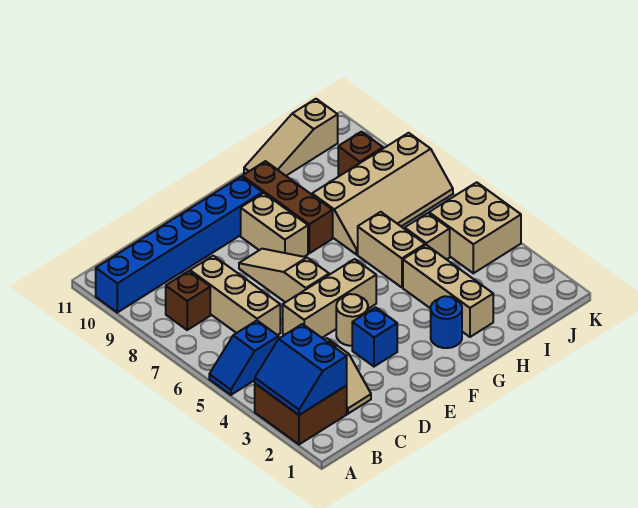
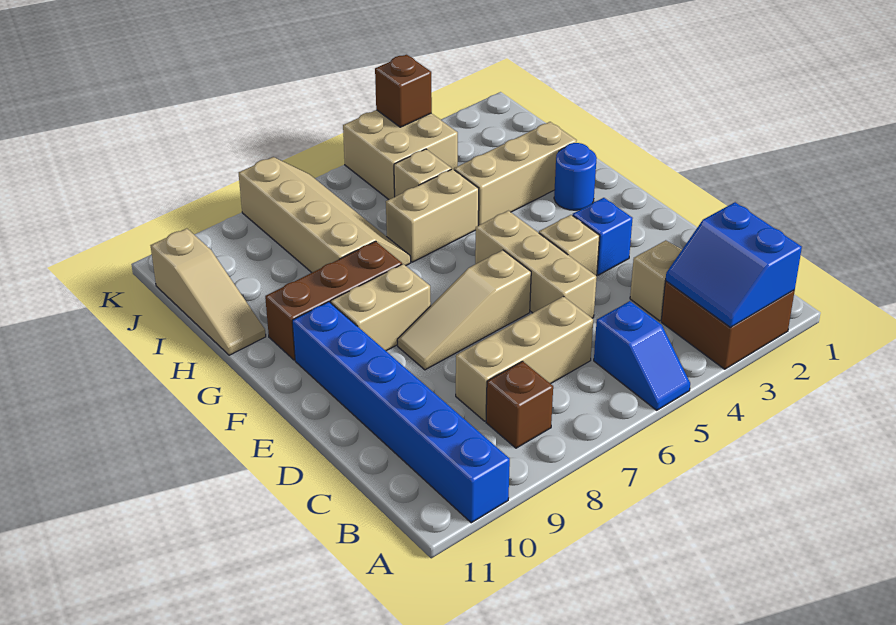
blue slope A2:B3 level 2 top B -> blue slope A2:B3 level 2 top 2
tan round brick E4 level 1 -> tan brick E4 level 1
brown brick J9 level 1 -> brown brick K4 level 2

